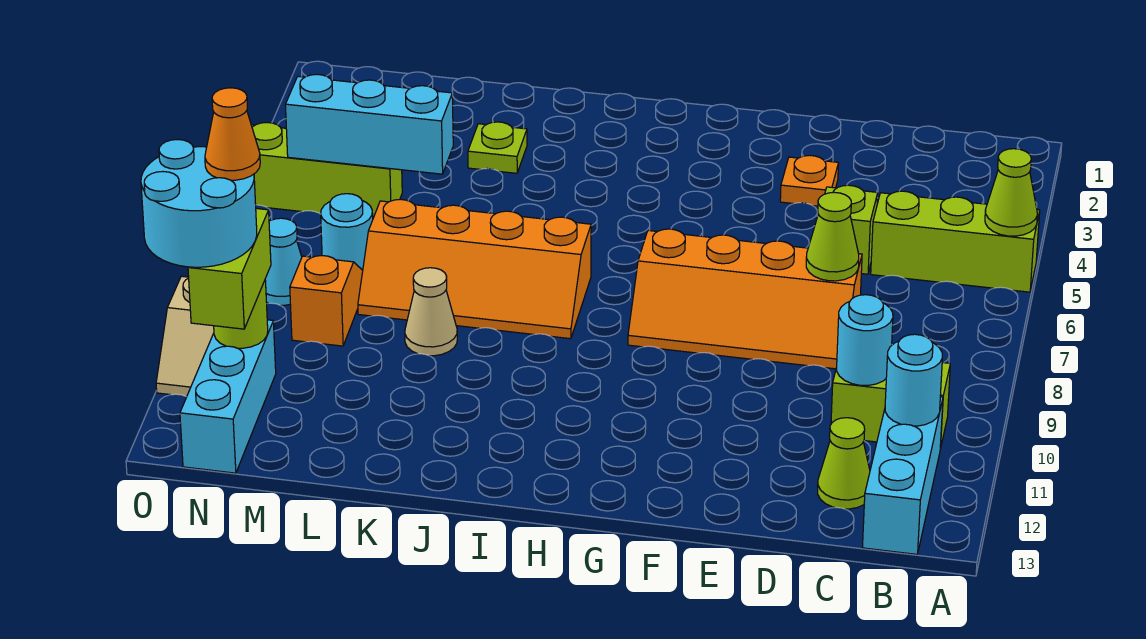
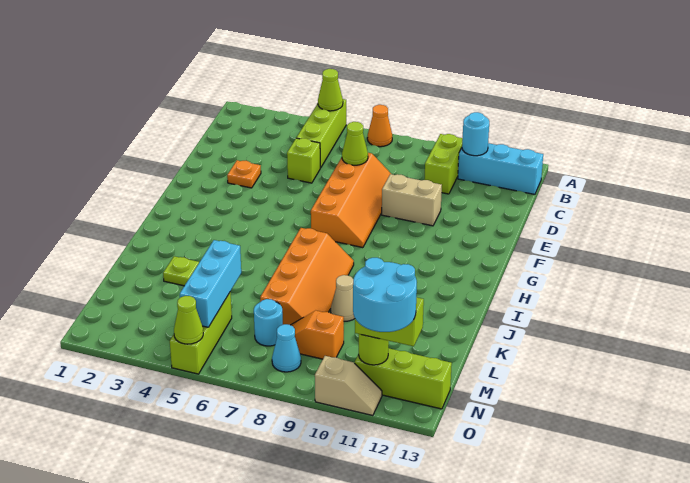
cyan round brick C10 level 2 -> none
lime cone C12 level 1 -> lime cone O5 level 2
none -> tan brick E9:E10 level 1
cyan brick N11:N13 level 1 -> lime brick N11:N13 level 1
orange cone N11 level 5 -> orange cone A7 level 1

